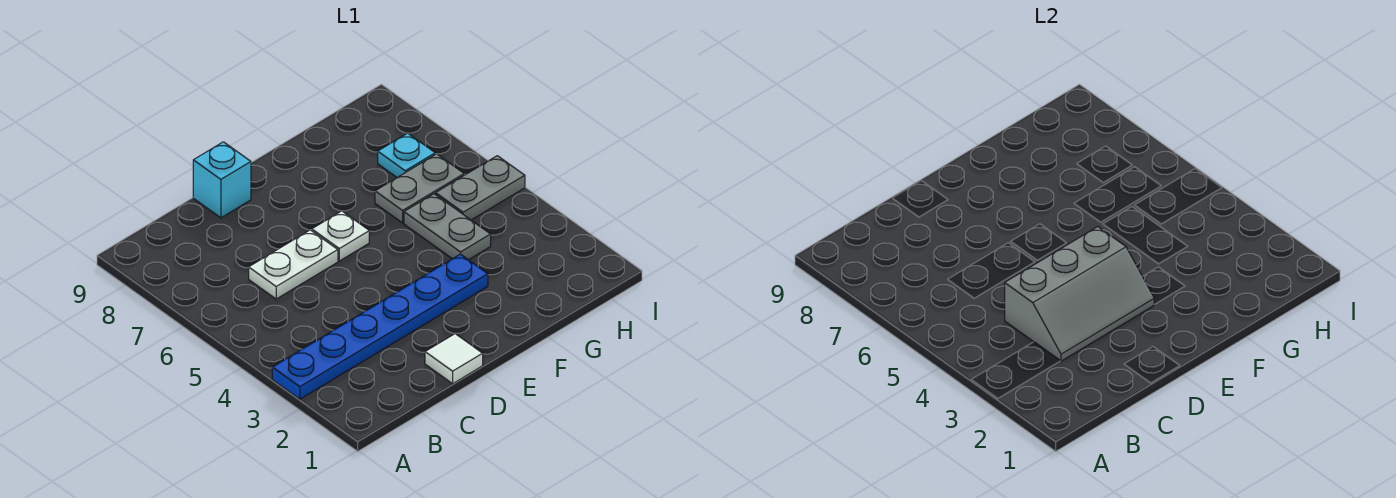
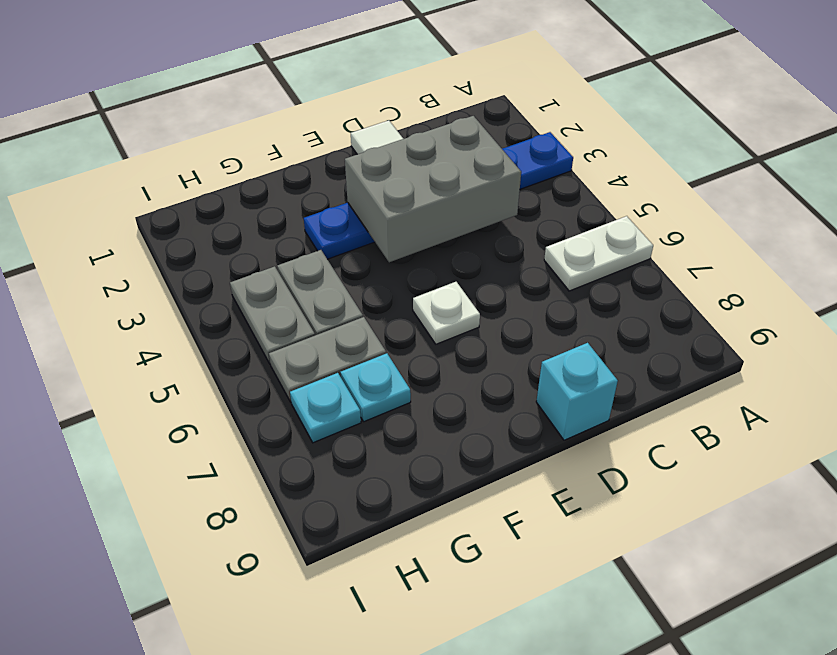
grey slope C3:E4 level 2 top 4 -> grey brick C3:E4 level 2
white plate C6:D6 level 1 -> white plate A6:B6 level 1
none -> cyan plate G7 level 1
grey plate H5:I5 level 1 -> grey plate H4:H5 level 1

